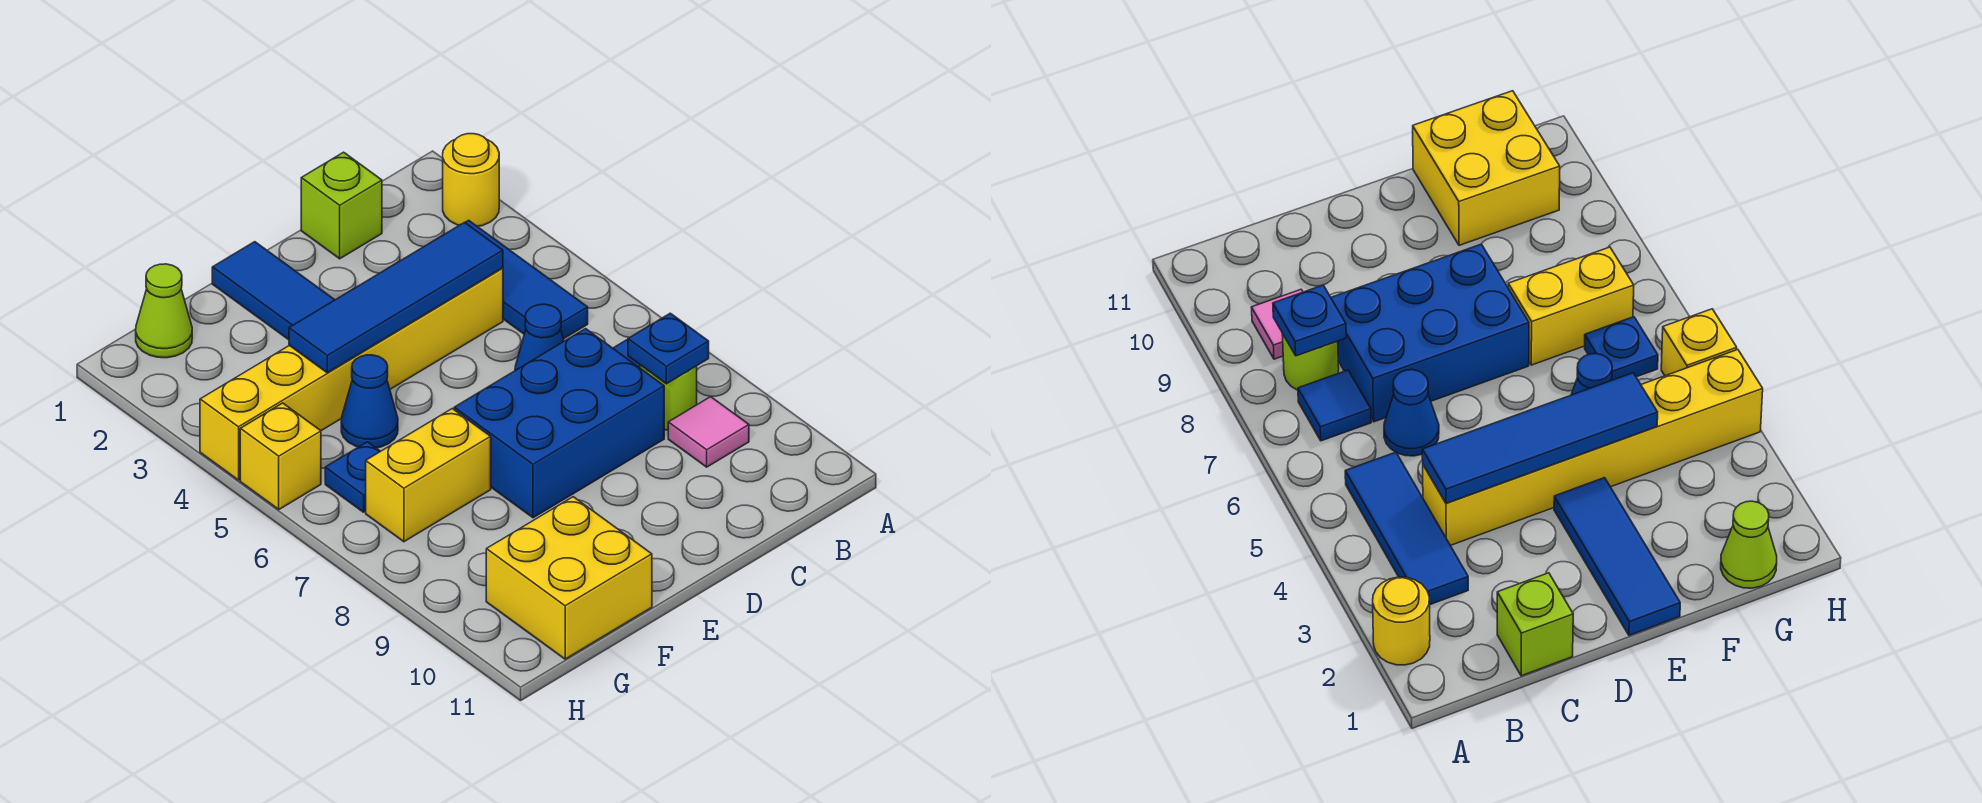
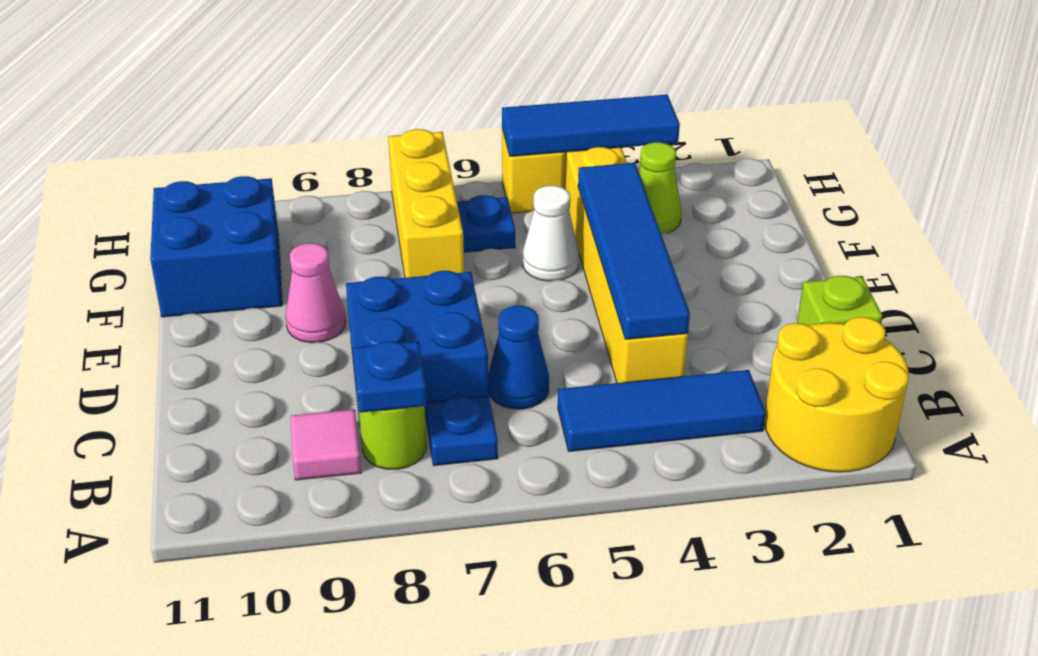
yellow round brick A2 level 1 -> yellow round brick A1:B2 level 1
blue tile B7 level 1 -> blue plate B7 level 1
blue brick C7:E8 level 1 -> blue brick C7:D8 level 1
blue tile E1:E3 level 1 -> blue tile H3:H5 level 2
none -> pink cone E9 level 1
blue cone F5 level 1 -> white cone F5 level 1
yellow brick F7:G7 level 1 -> yellow brick F7:H7 level 1
yellow brick F10:G11 level 1 -> blue brick F10:G11 level 1
lime cone G1 level 1 -> lime cone G3 level 1

